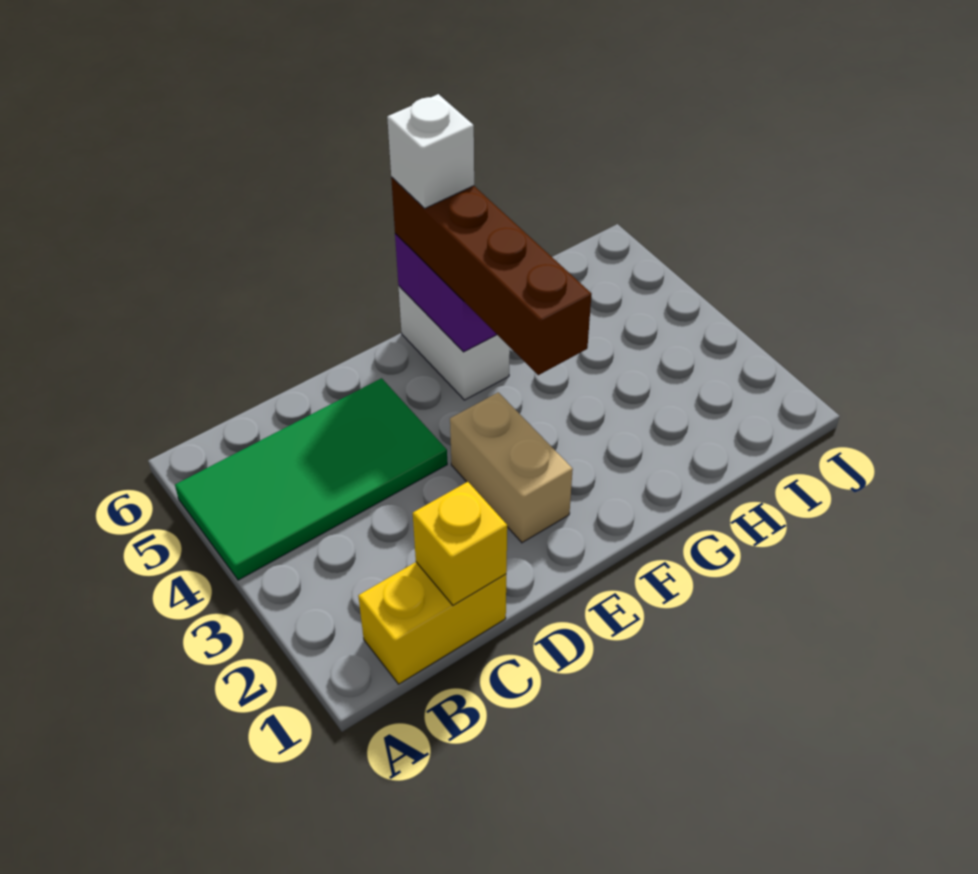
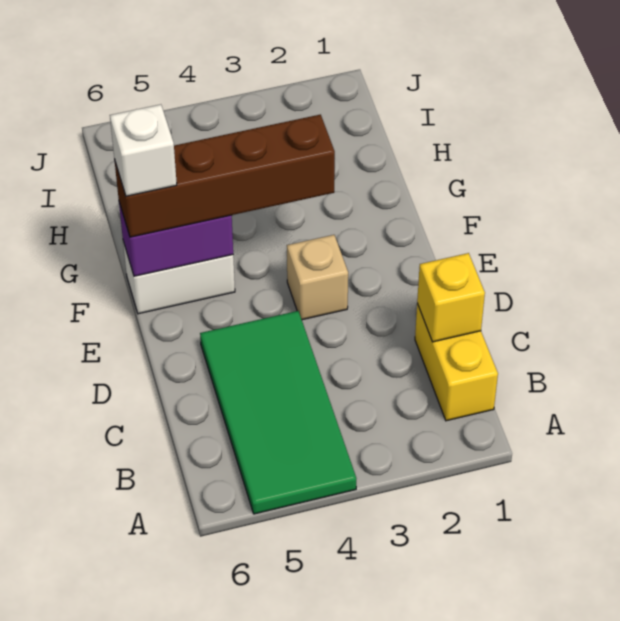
tan brick E2:E3 level 1 -> tan brick E3 level 1

